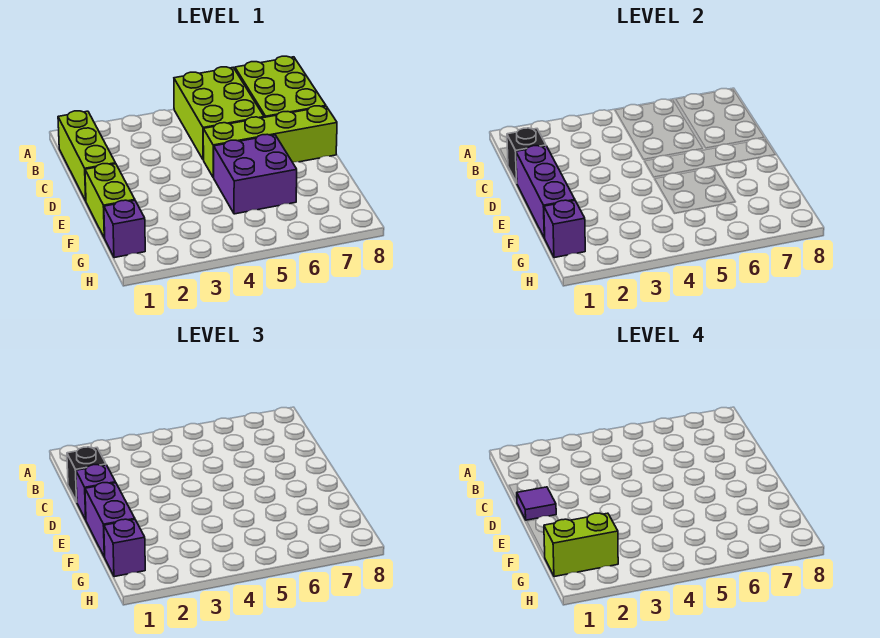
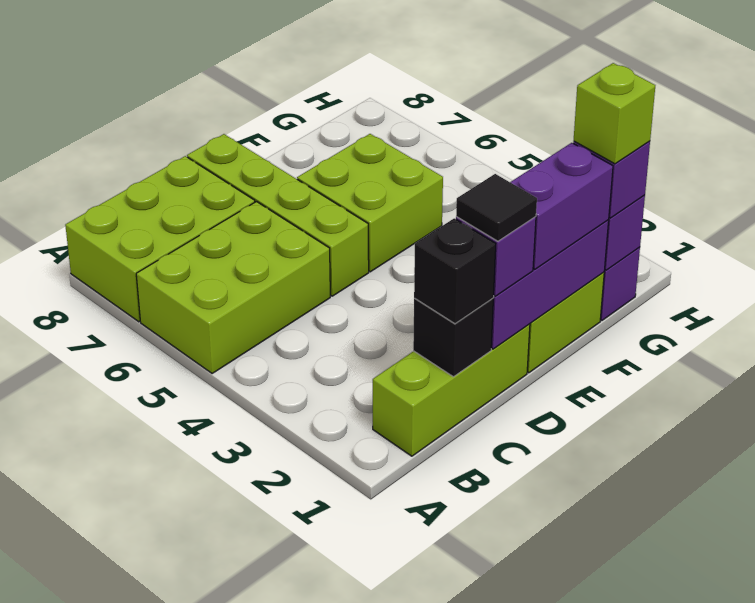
purple tile D1 level 4 -> black tile D1 level 4
purple brick E5:F6 level 1 -> lime brick E5:F6 level 1
lime brick G1:G2 level 4 -> lime brick G1 level 4

